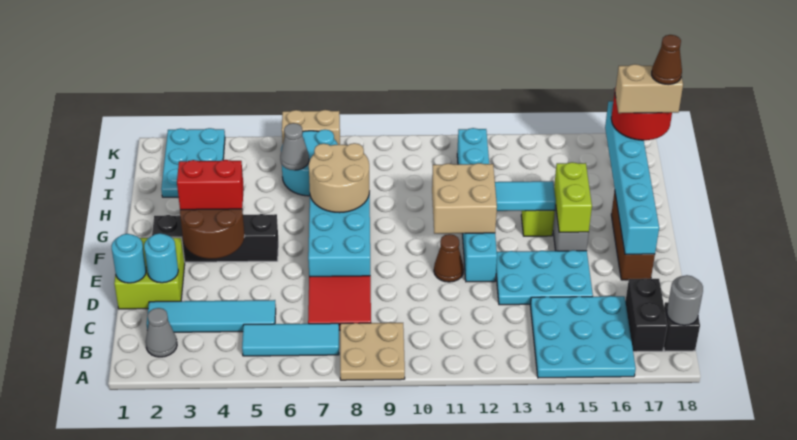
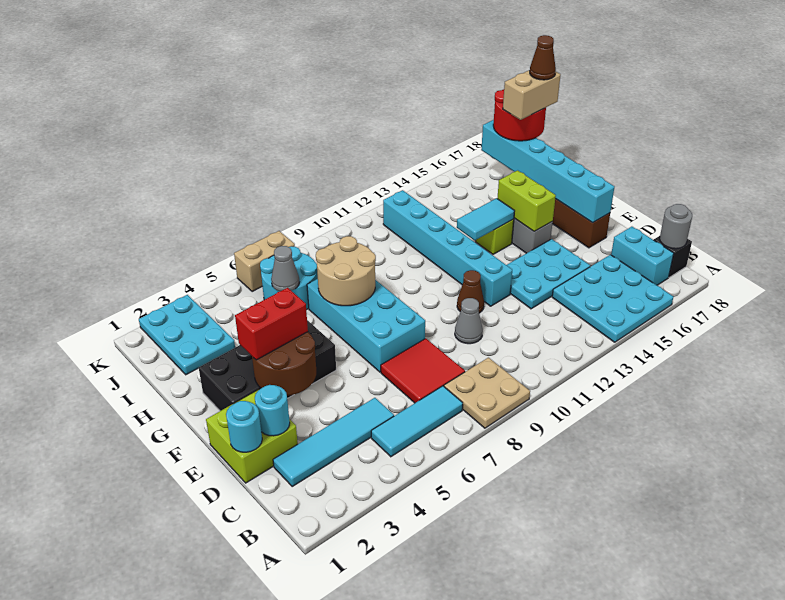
grey cone B2 level 1 -> grey cone D10 level 1
black brick B17:C17 level 1 -> cyan brick B17:C17 level 1
black brick F2:F5 level 1 -> black brick F2:G5 level 1
tan brick F11:G12 level 2 -> none

